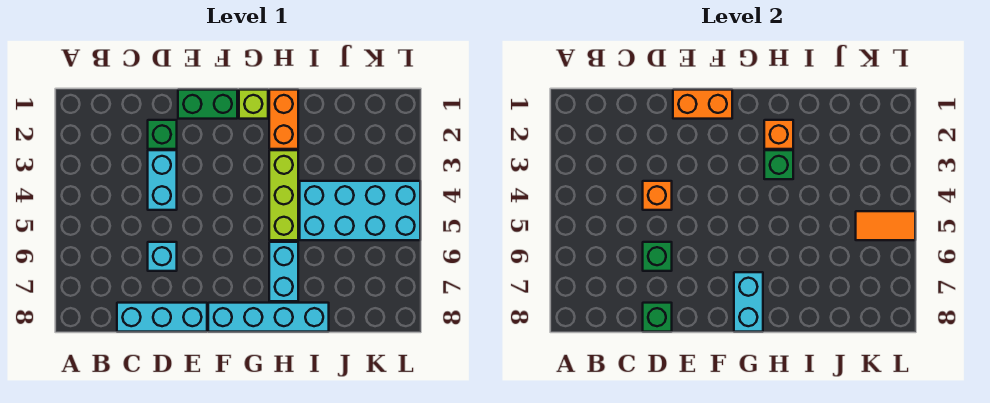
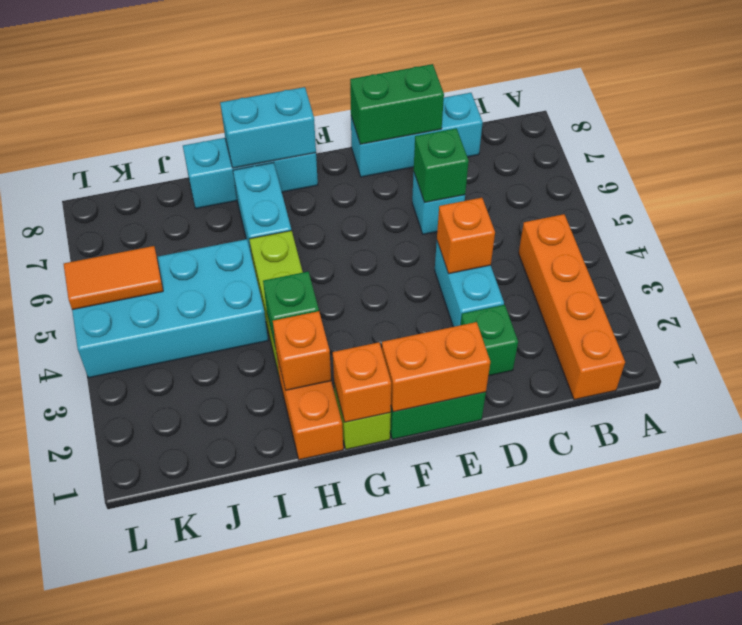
none -> orange brick B1:B4 level 1
green brick D8 level 2 -> green brick D8:E8 level 2
cyan brick F8:I8 level 1 -> cyan brick G8:I8 level 1
none -> orange brick G1 level 2
cyan brick G7:G8 level 2 -> cyan brick G8:H8 level 2

